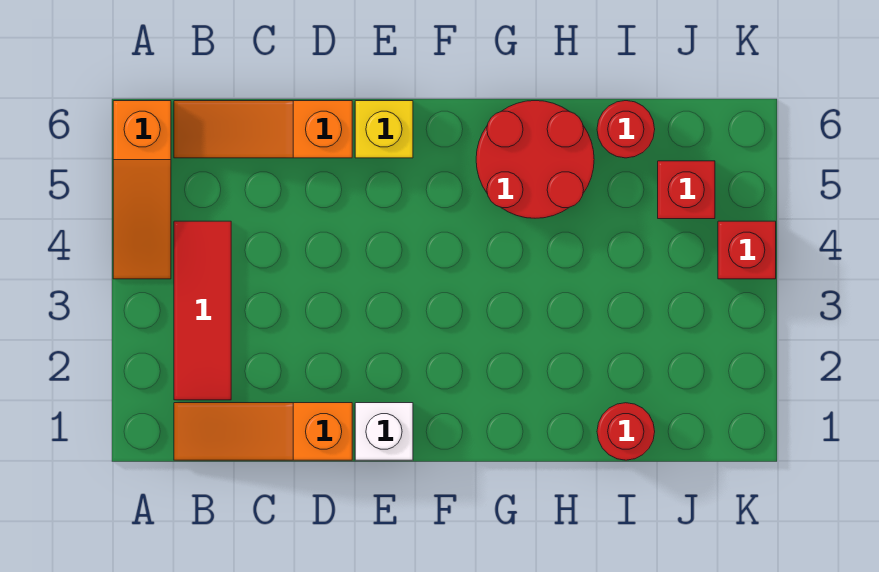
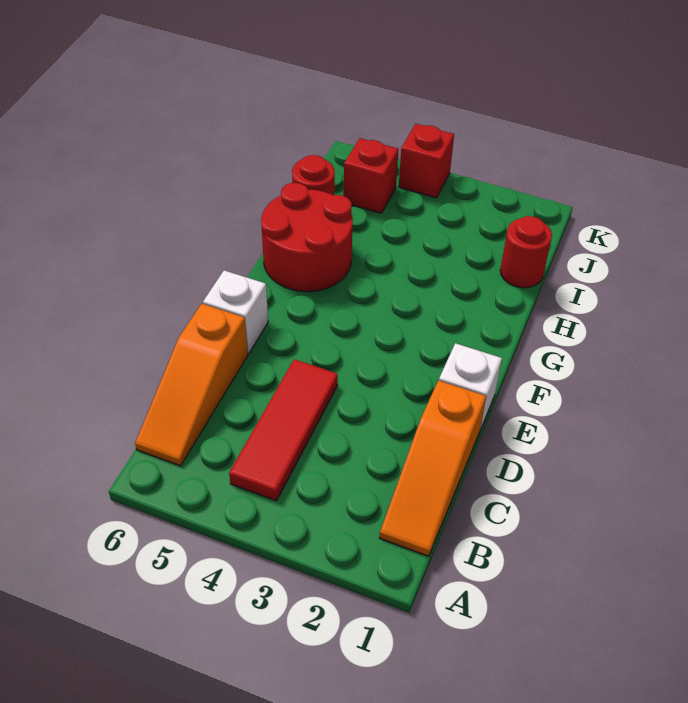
orange slope A4:A6 level 1 top 6 -> none
red tile B2:B4 level 1 -> red tile B4:D4 level 1
yellow brick E6 level 1 -> white brick E6 level 1

